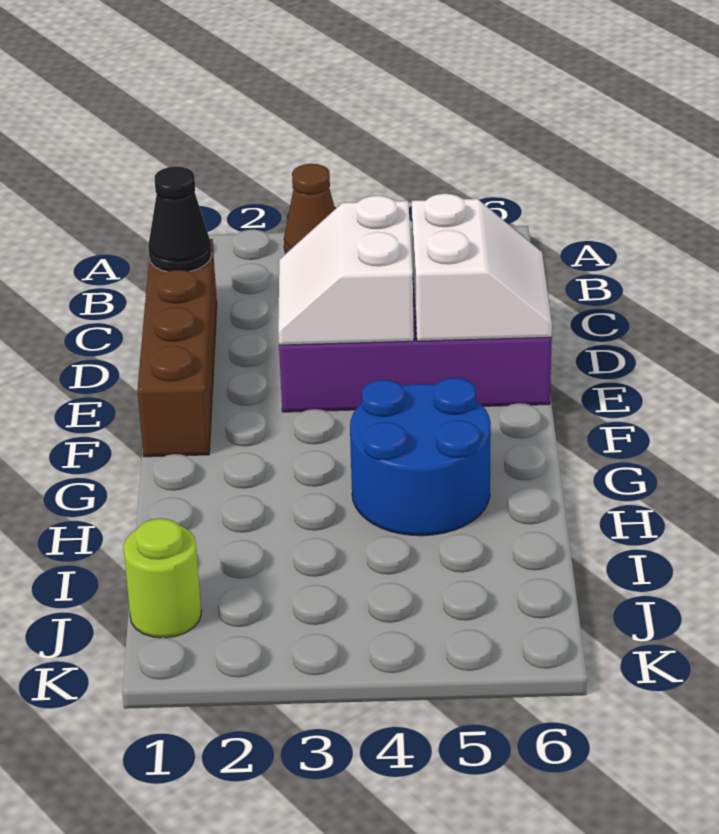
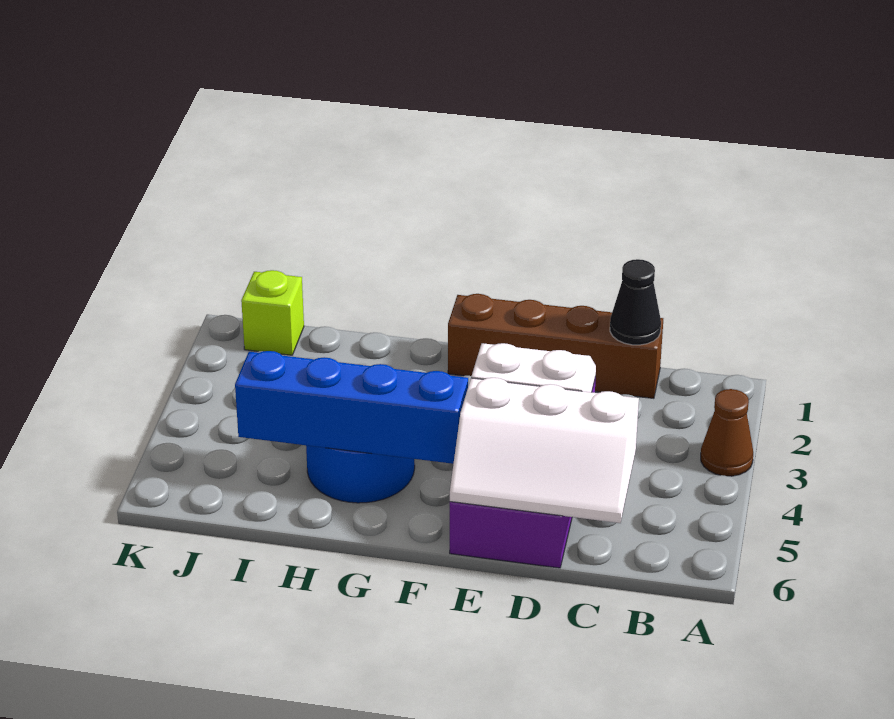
white slope D5:E6 level 2 top 5 -> white slope C5:E6 level 2 top 5
none -> blue brick F5:I5 level 2
lime round brick J1 level 1 -> lime brick J1 level 1

